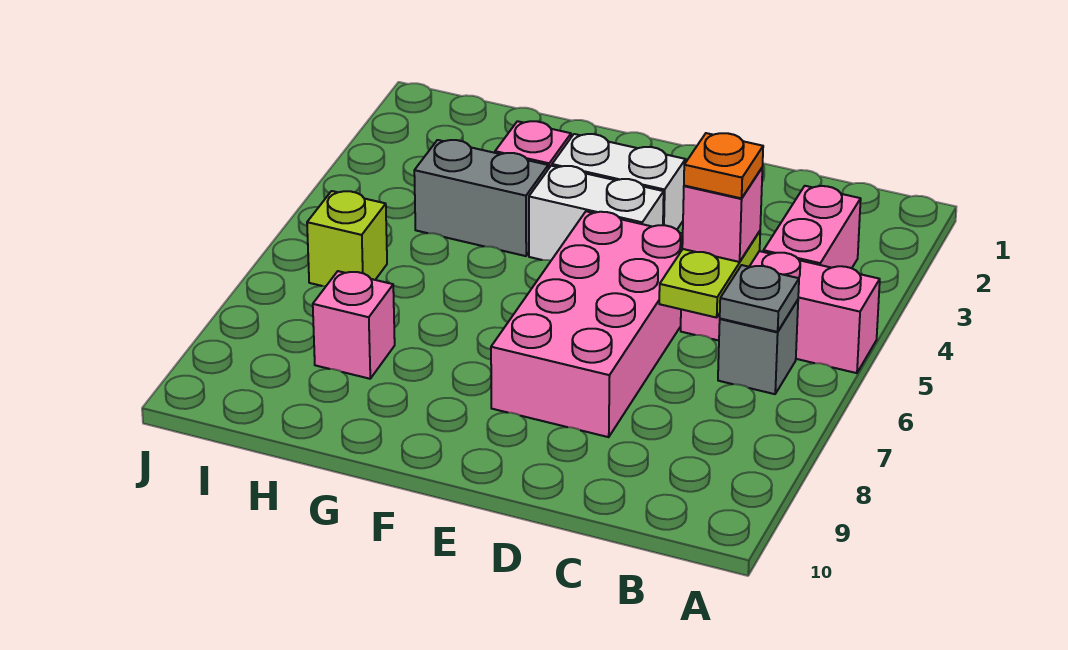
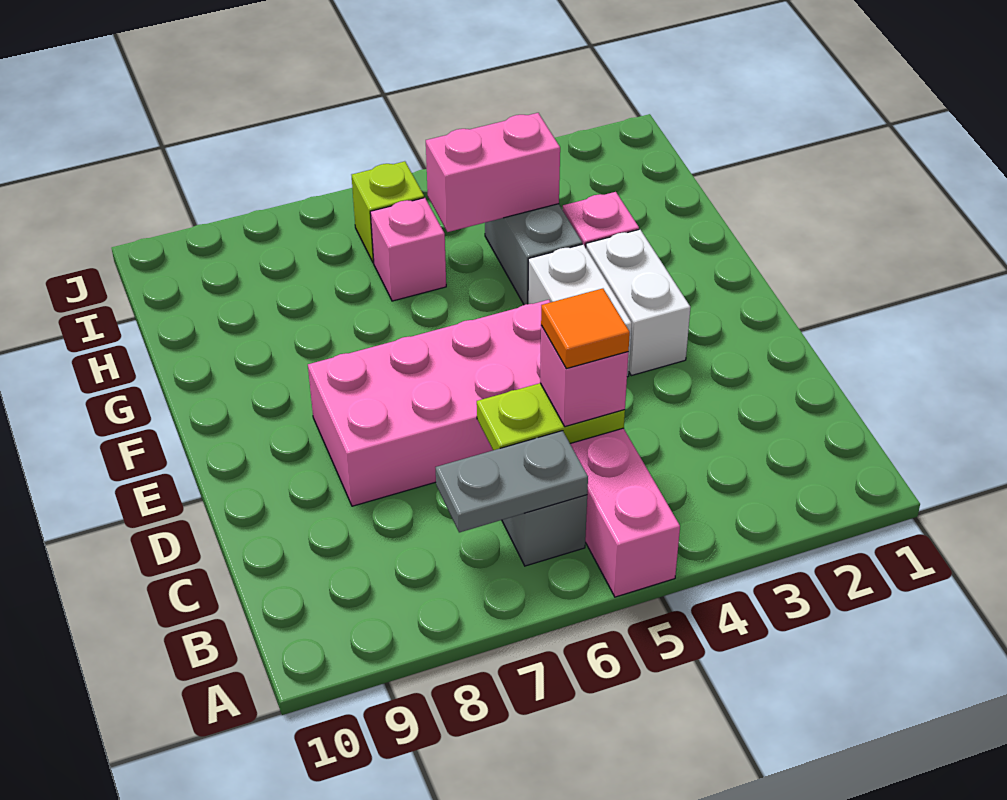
pink brick B3:B4 level 1 -> pink brick H4:H5 level 2
grey plate B6 level 2 -> grey plate B6:B7 level 2
orange plate C5 level 4 -> orange tile C5 level 4
pink brick H8 level 1 -> pink brick H6 level 1

